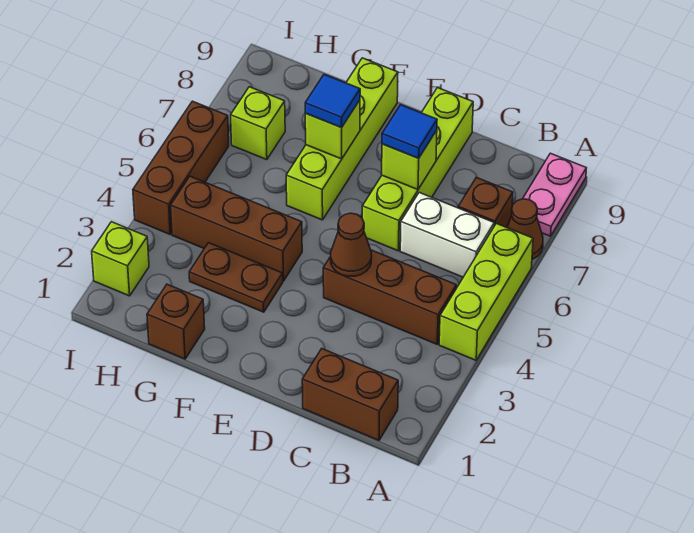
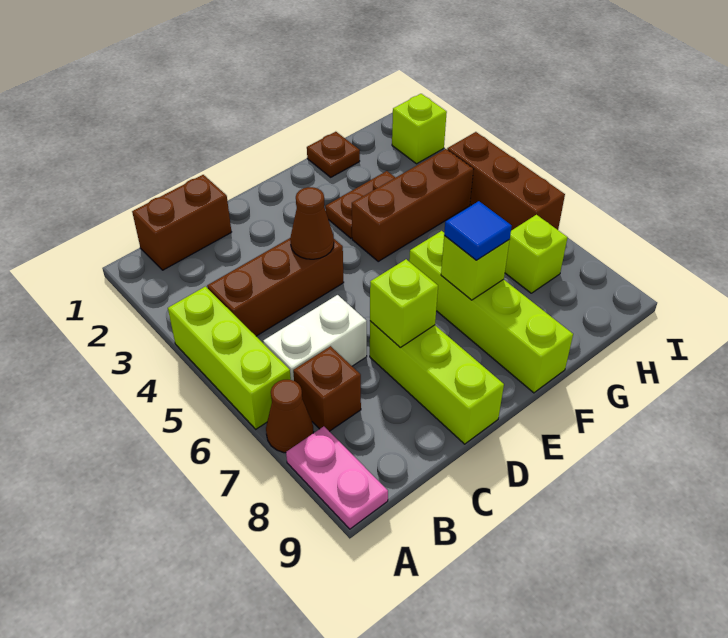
lime brick D6:D9 level 1 -> lime brick D7:D9 level 1
blue tile D7 level 3 -> none
brown brick G1 level 1 -> brown plate G1 level 1

